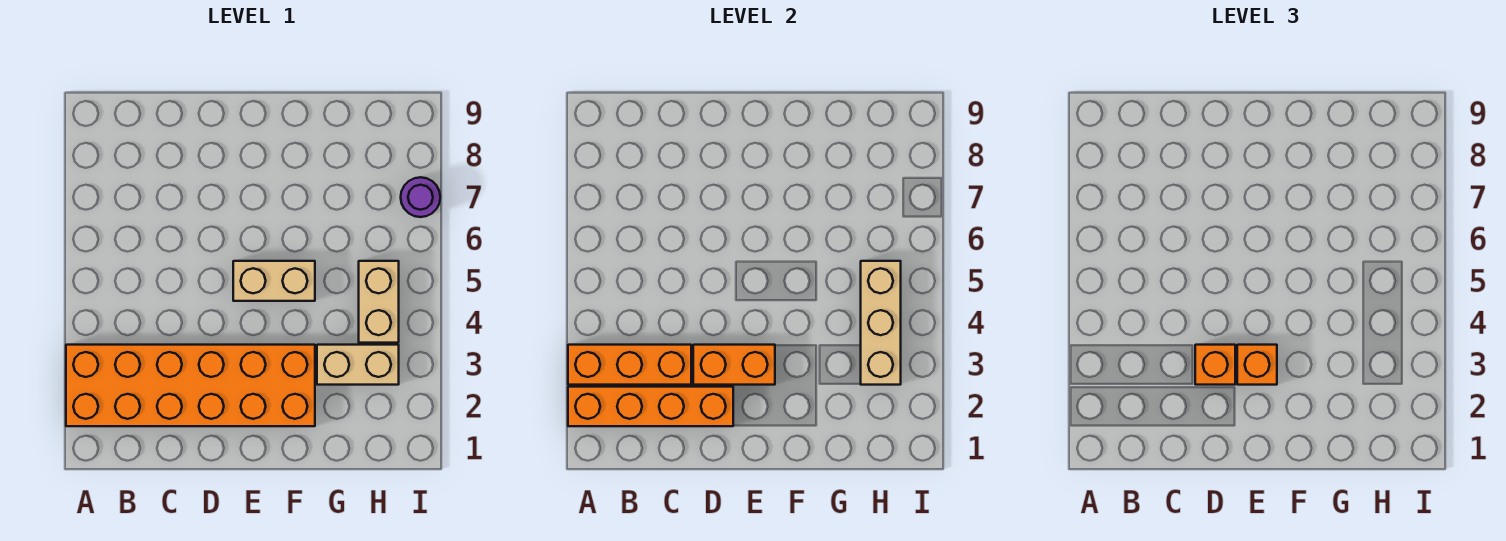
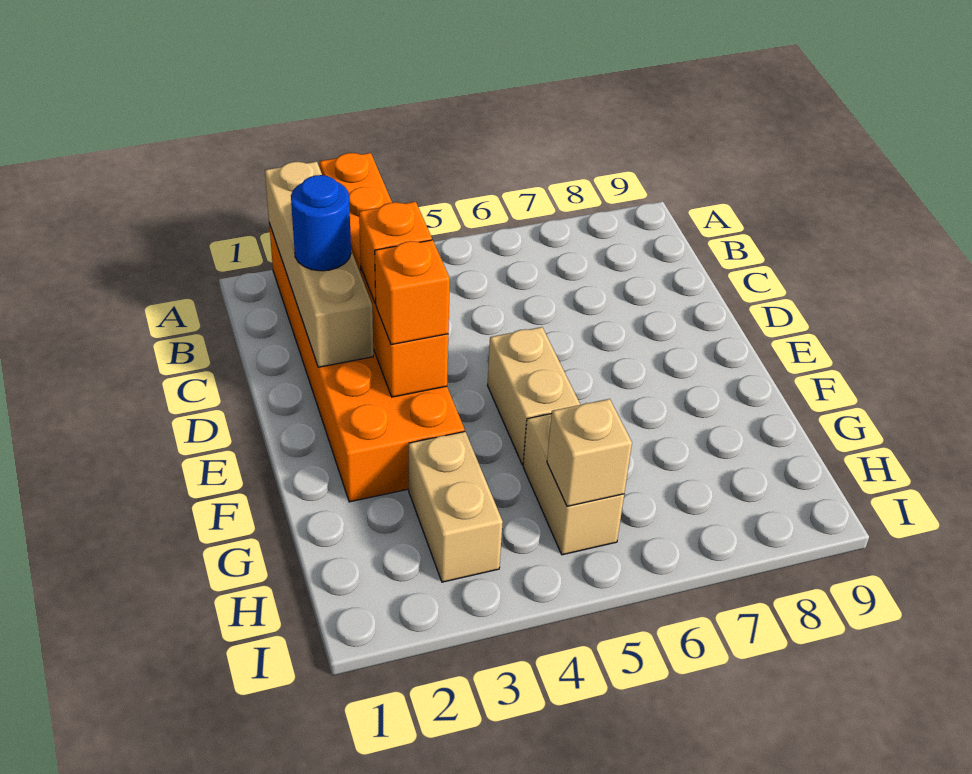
orange brick A2:D2 level 2 -> tan brick A2:D2 level 2
none -> blue round brick C2 level 3
tan brick H3:H5 level 2 -> tan brick H5 level 2
tan brick H4:H5 level 1 -> tan brick G5:H5 level 1
purple round brick I7 level 1 -> none

